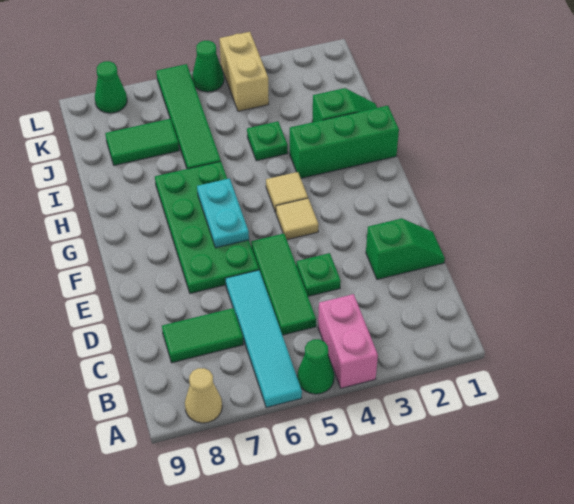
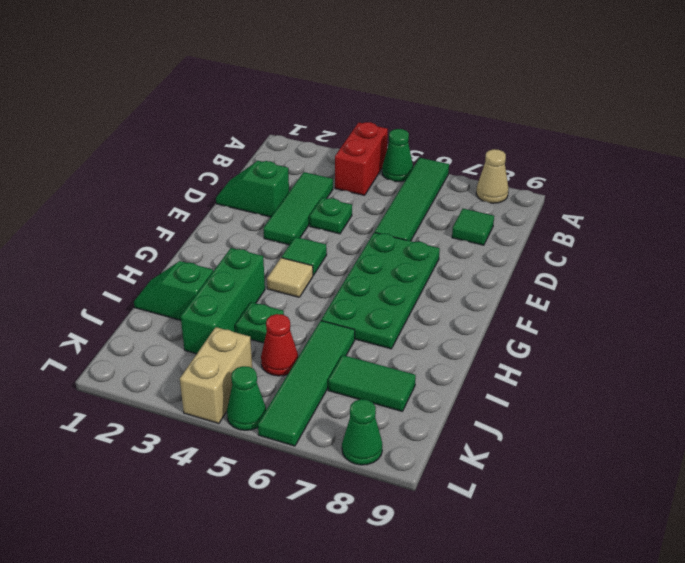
pink brick A4:B4 level 1 -> red brick A4:B4 level 1
cyan tile A6:D6 level 1 -> green tile A6:D6 level 1
green tile C5:E5 level 1 -> green tile C3:E3 level 1
green tile C7:C8 level 1 -> green tile C8 level 1
tan tile F4 level 1 -> green tile F4 level 1
cyan plate F6:G6 level 2 -> none
green brick H1:H3 level 1 -> green brick H3:J3 level 1
none -> red cone J5 level 1

